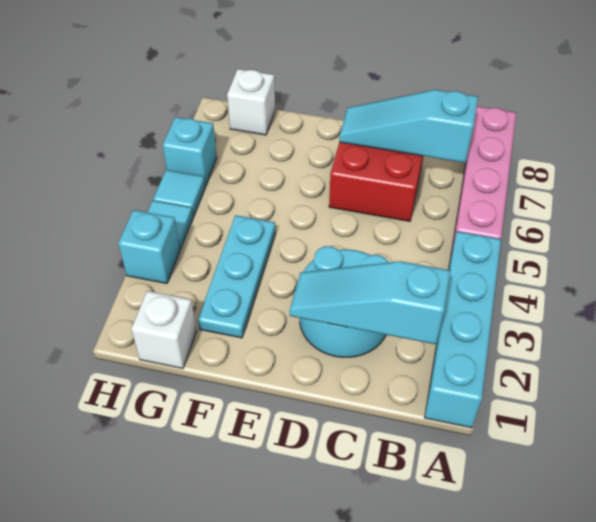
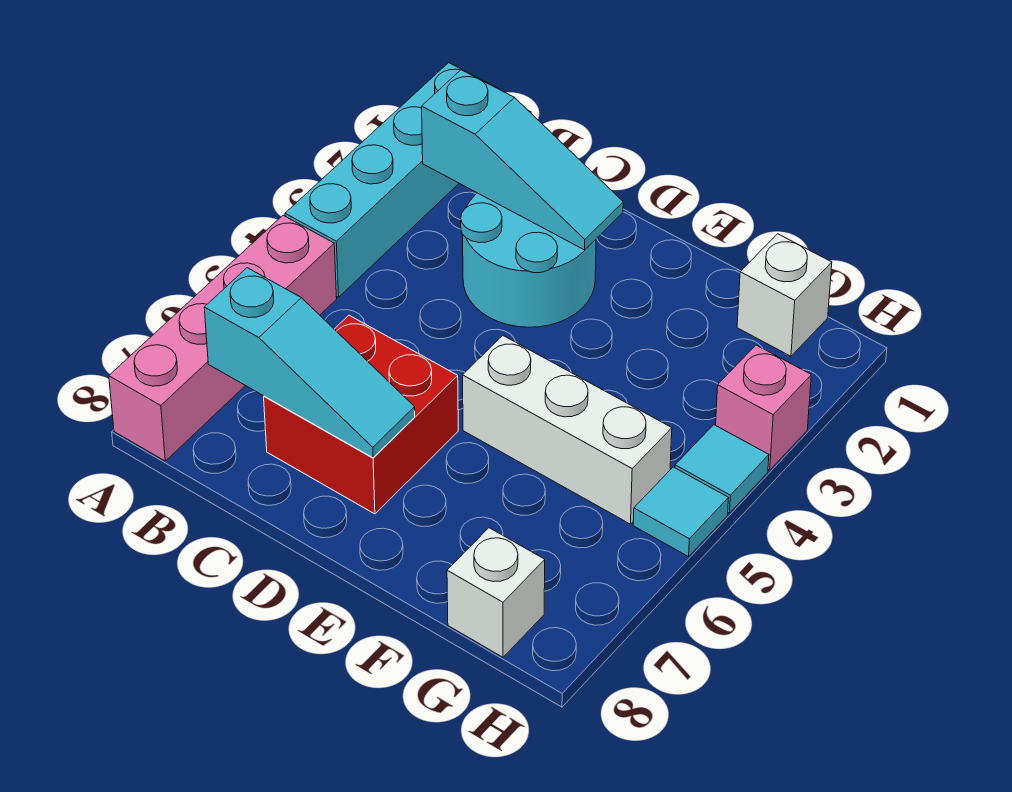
none -> white brick E5:G5 level 1
cyan plate F2:F4 level 1 -> none
cyan brick H3 level 1 -> pink brick H3 level 1
cyan brick H6 level 1 -> none

